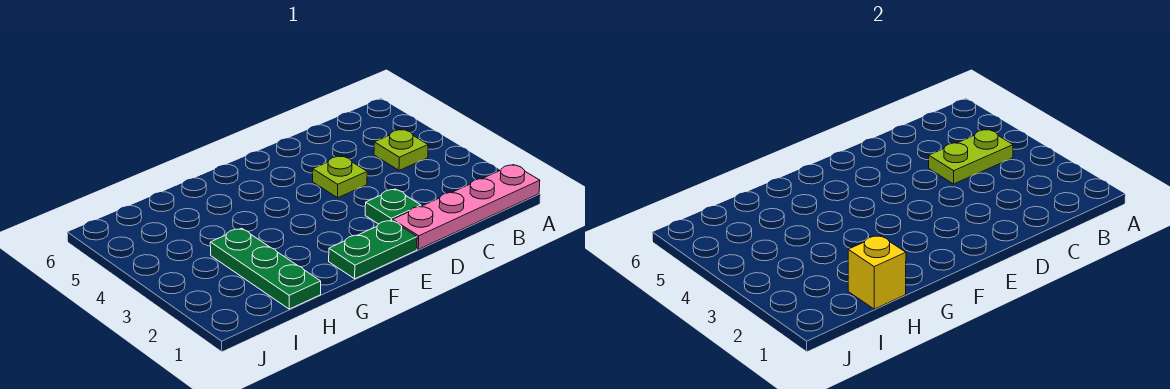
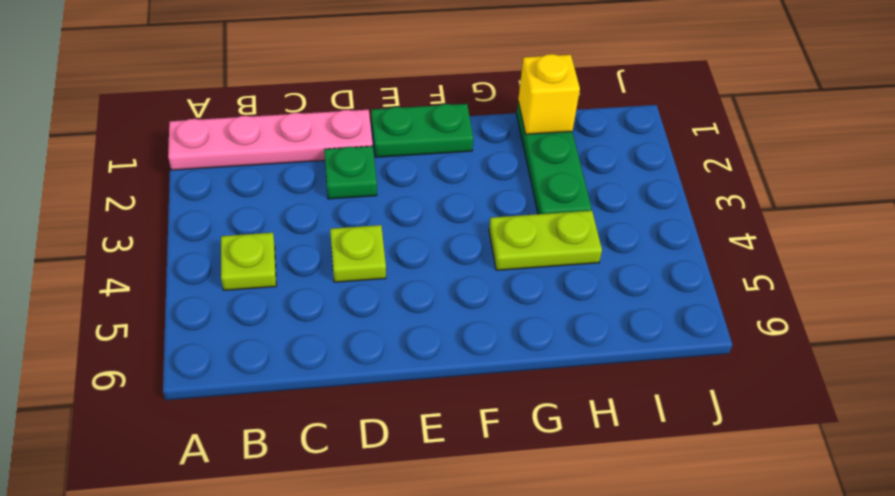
lime plate B4:C4 level 2 -> lime plate G4:H4 level 1

